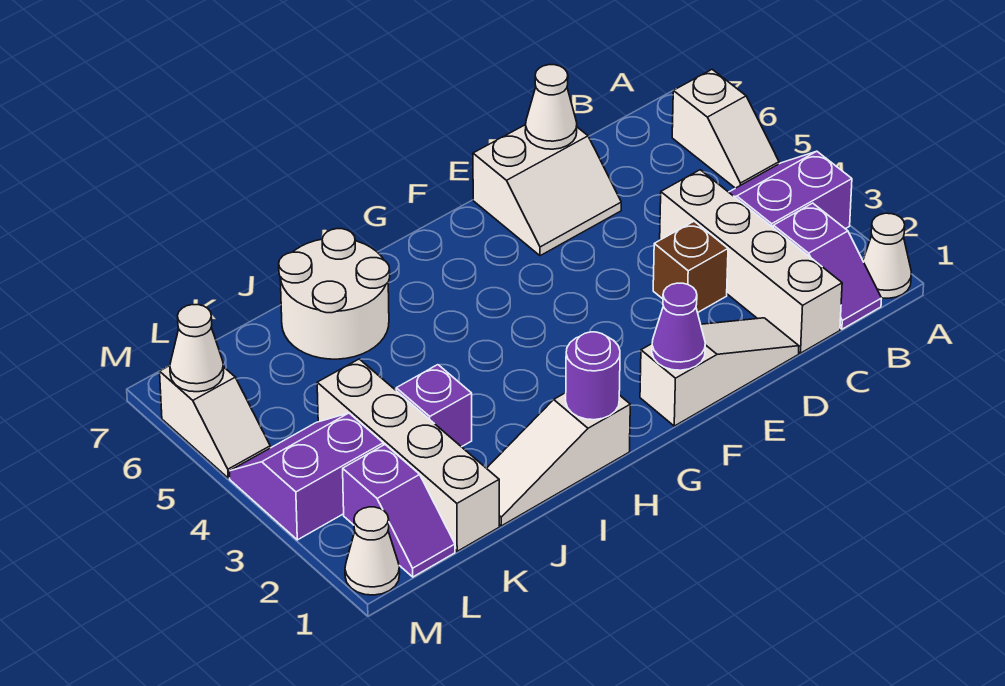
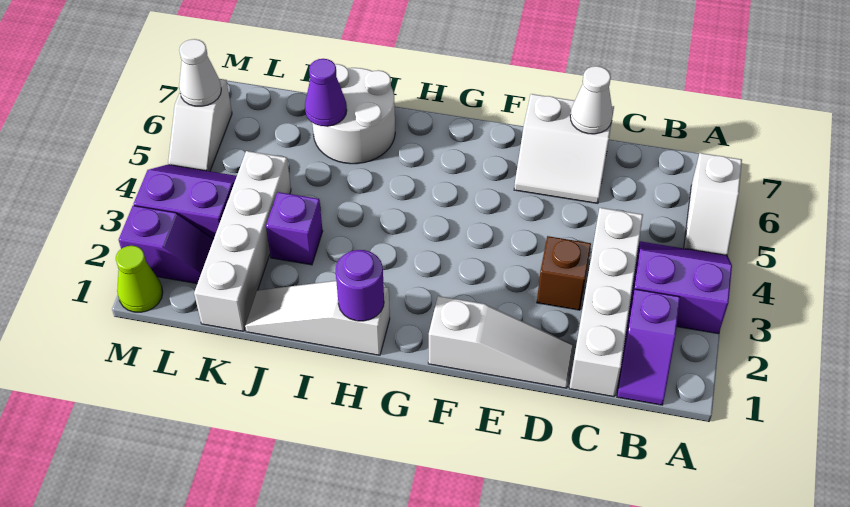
white cone A1 level 1 -> none
purple cone F1 level 2 -> purple cone J6 level 2
purple slope L1:L2 level 1 top 2 -> purple slope L2:M2 level 1 top M
white cone M1 level 1 -> lime cone M1 level 1

